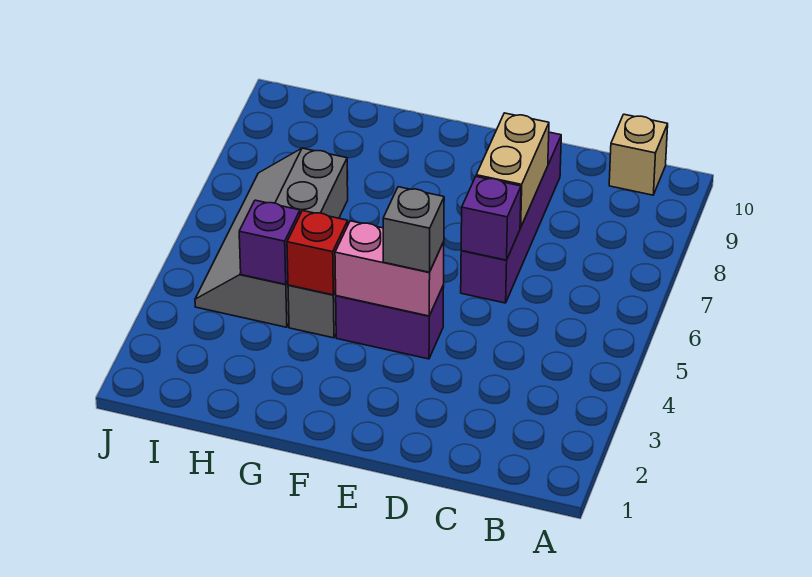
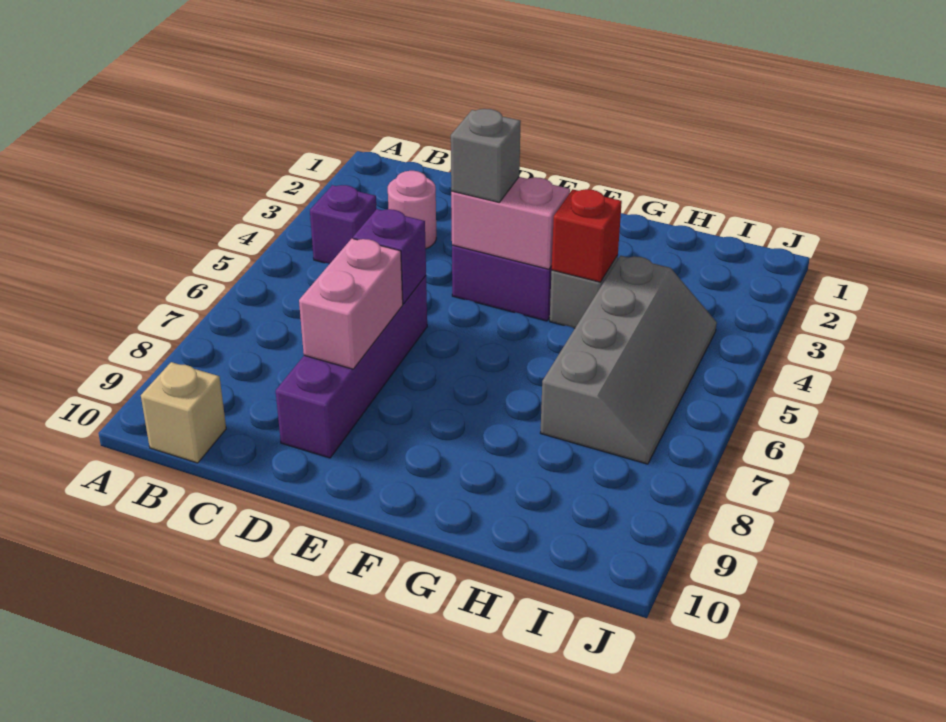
none -> pink round brick C3 level 1
tan brick D7:D8 level 2 -> pink brick D7:D8 level 2
purple brick H4 level 2 -> purple brick B4 level 1

